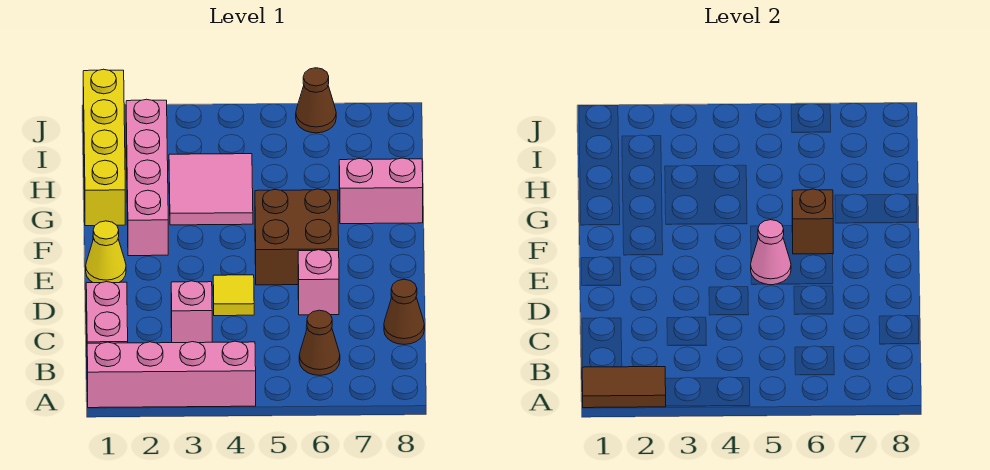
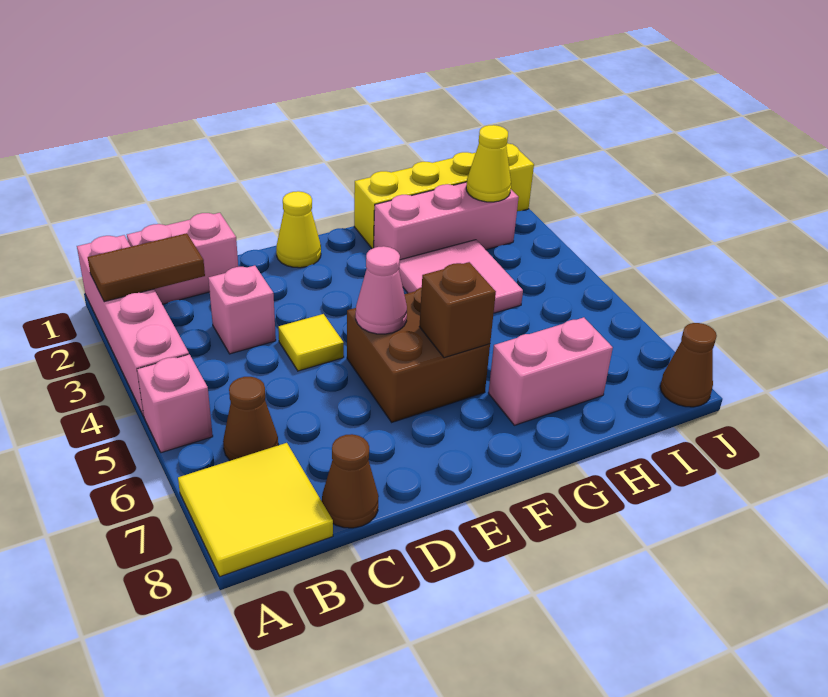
brown tile A1:A2 level 2 -> brown tile A2:B2 level 2
none -> yellow tile A7:B8 level 1
pink brick D6 level 1 -> pink brick A5 level 1
pink brick F2:I2 level 1 -> pink brick G2:I2 level 1
pink brick G7:G8 level 1 -> pink brick G7:H7 level 1
none -> yellow cone I2 level 2
brown cone J6 level 1 -> brown cone J8 level 1

